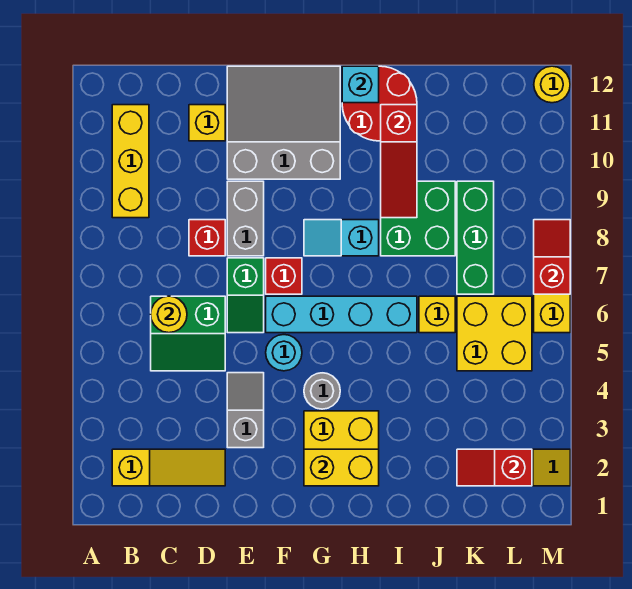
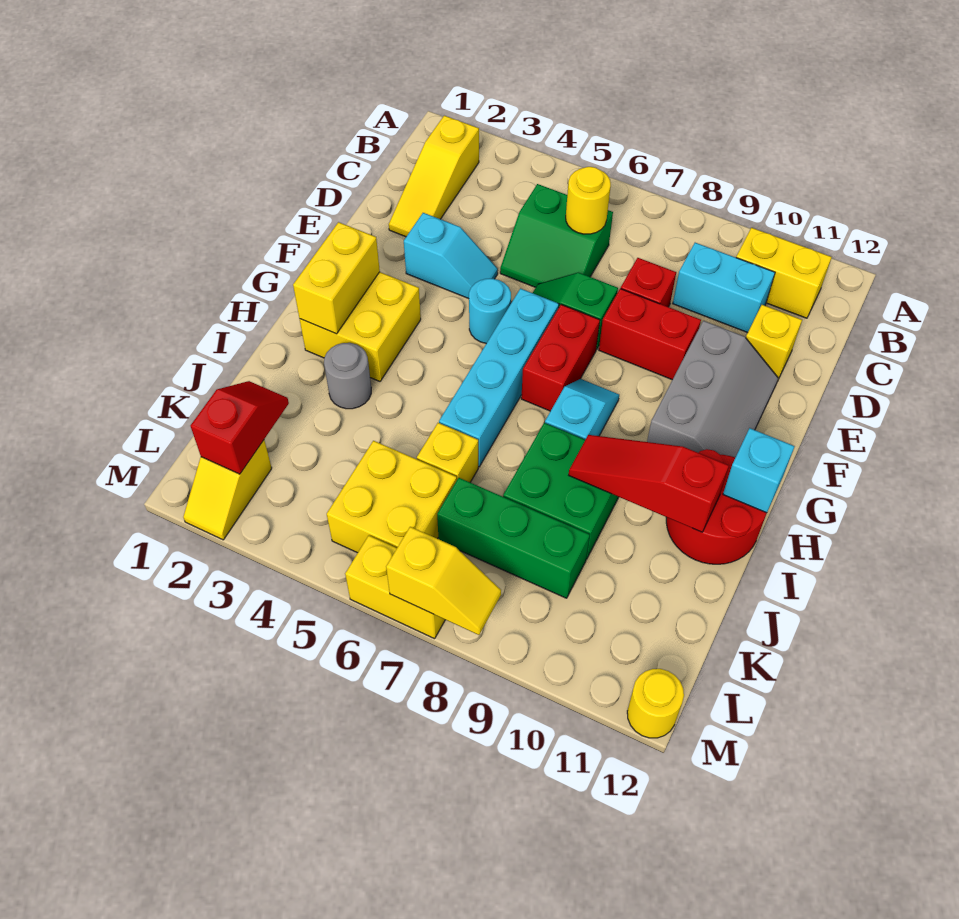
yellow brick B9:B11 level 1 -> yellow brick B10:B11 level 1
green slope C5:D6 level 1 top 6 -> green slope C5:D6 level 1 top C
none -> cyan brick C9:C10 level 1
grey slope E3:E4 level 1 top 3 -> cyan slope E3:E4 level 1 top 3
grey brick E8:E9 level 1 -> red brick E8:E9 level 1
grey slope E10:G12 level 1 top 10 -> grey slope E10:G11 level 1 top 10
red brick F7 level 1 -> red brick F7:G7 level 1
grey round brick G4 level 1 -> grey round brick I3 level 1
red slope M7:M8 level 2 top 7 -> yellow slope M7:M8 level 2 top 7

